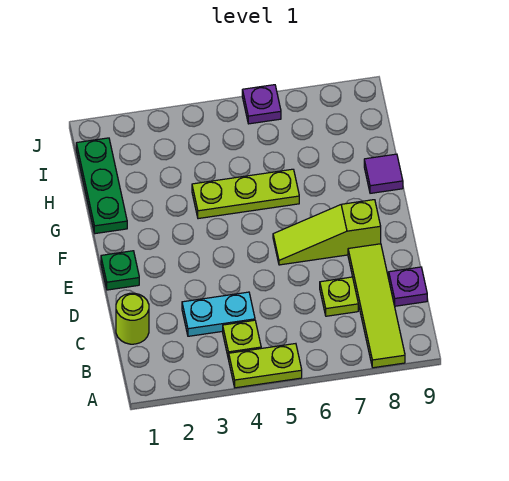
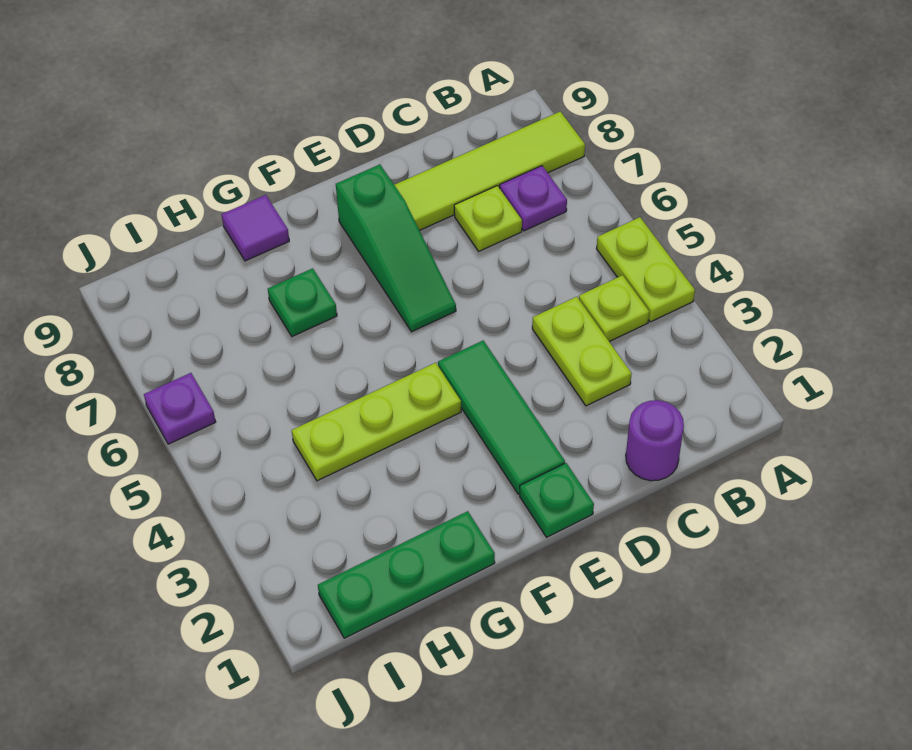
lime round brick C1 level 1 -> purple round brick C1 level 1
cyan plate C3:C4 level 1 -> lime plate C3:C4 level 1
purple plate C9 level 1 -> purple plate B7 level 1
none -> green tile E2:E4 level 1
lime slope E6:E8 level 1 top 8 -> green slope E6:E8 level 1 top 8
lime plate G4:G6 level 1 -> lime plate F4:H4 level 1
none -> green plate G7 level 1

